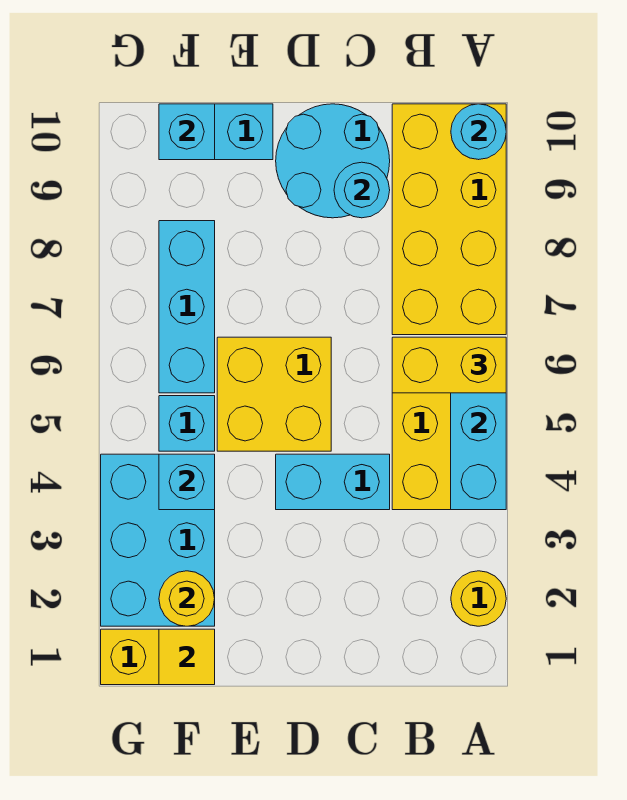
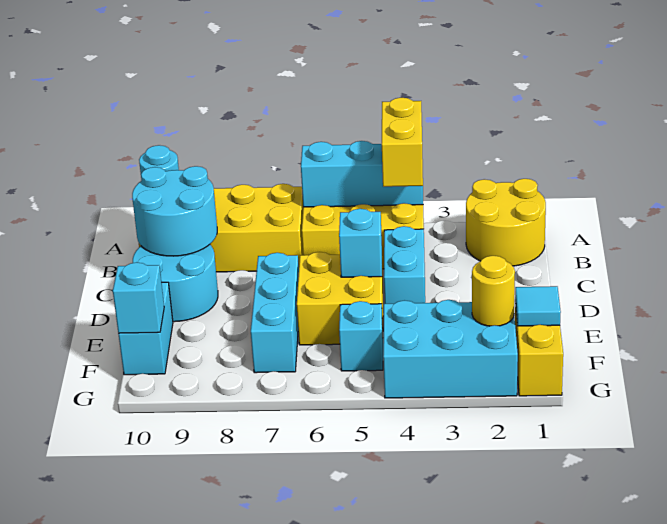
yellow round brick A2 level 1 -> yellow round brick A1:B2 level 1
yellow brick A6:B6 level 3 -> yellow brick A4:B4 level 3
cyan round brick C9 level 2 -> cyan round brick B9:C10 level 2
yellow tile F1 level 2 -> cyan tile F1 level 2
cyan brick F4 level 2 -> cyan brick D5 level 2
cyan brick F6:F8 level 1 -> cyan brick D7:F7 level 1

